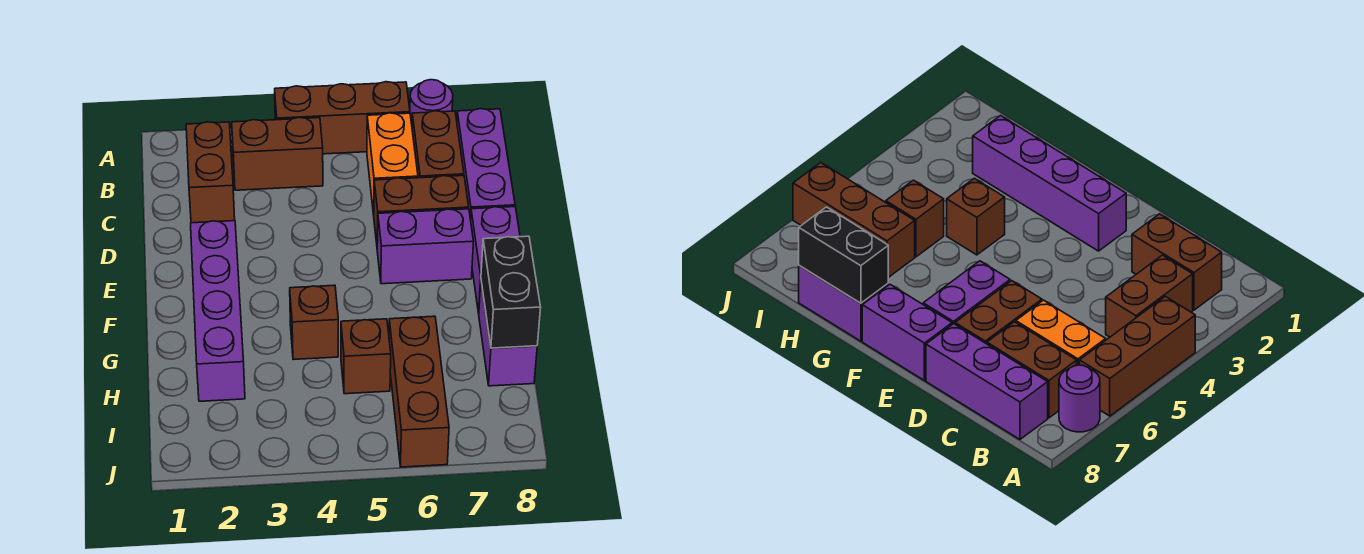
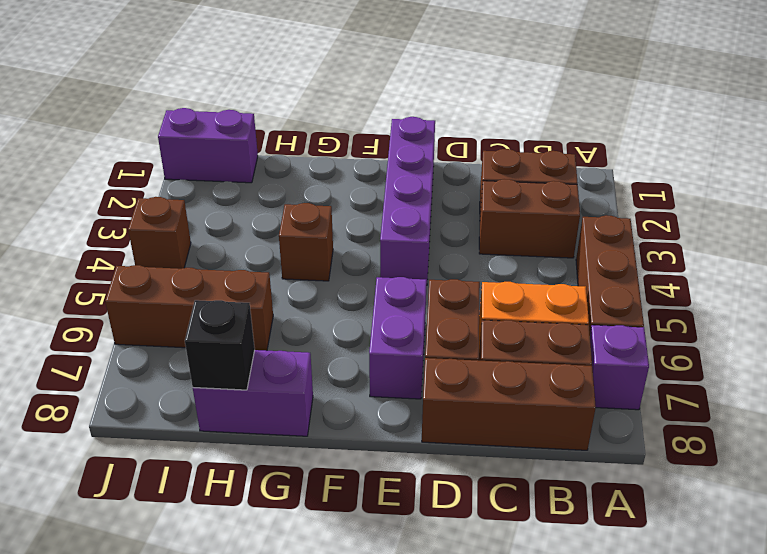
purple round brick A7 level 1 -> purple brick A7 level 1
brown brick B3:B4 level 1 -> brown brick B3:C3 level 1
purple brick B8:D8 level 1 -> brown brick B8:D8 level 1
purple brick E2:H2 level 1 -> purple brick E1:E4 level 1
purple brick E8:F8 level 1 -> purple brick I1:J1 level 1
black brick G8:H8 level 2 -> black brick H8 level 2
brown brick H5 level 1 -> brown brick J4 level 1

